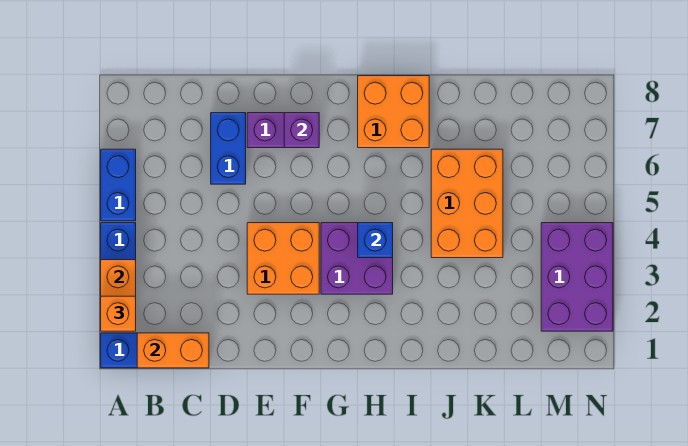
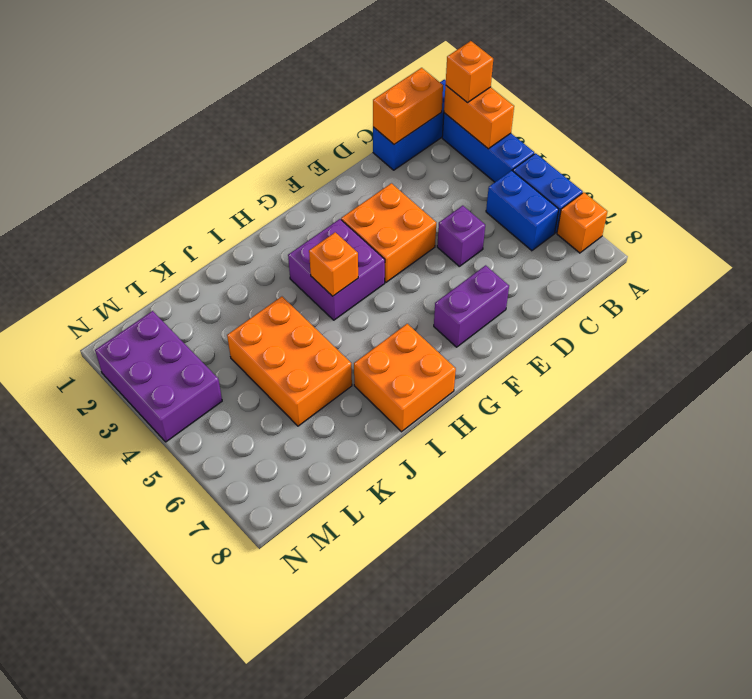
none -> orange brick A7 level 1
blue brick D6:D7 level 1 -> blue brick B5:B6 level 1
purple brick F7 level 2 -> purple brick D5 level 1
blue brick H4 level 2 -> orange brick H4 level 2

